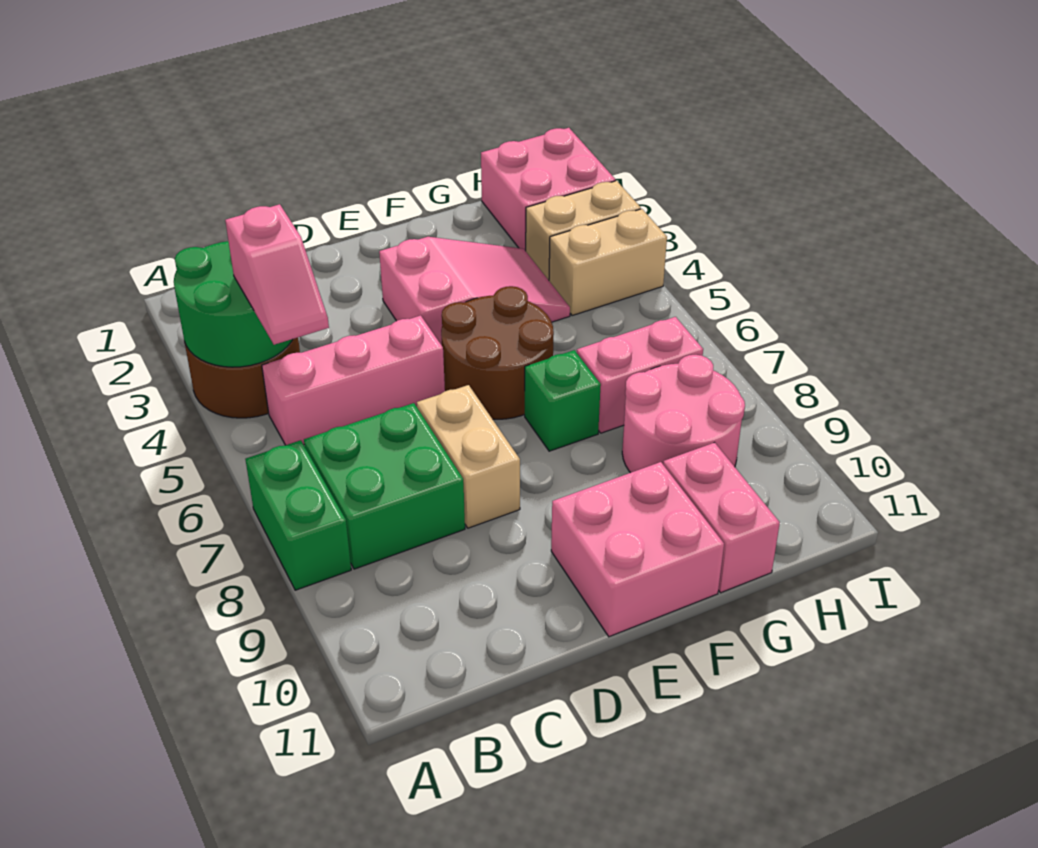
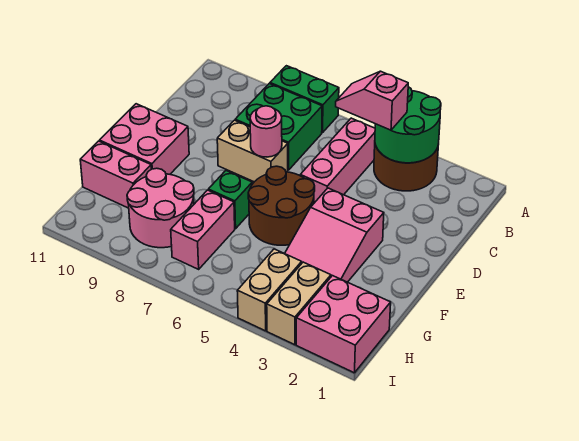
none -> pink round brick D7 level 2

